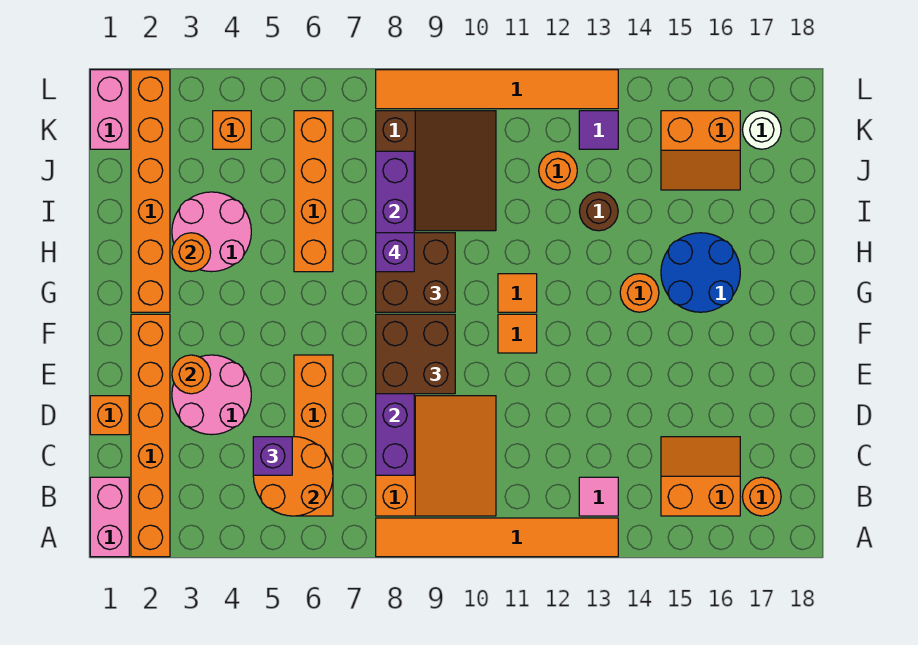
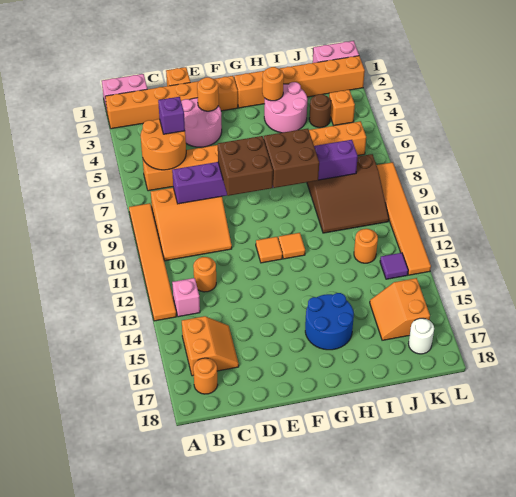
pink tile B13 level 1 -> pink brick B13 level 1
orange round brick G14 level 1 -> orange round brick C12 level 1
purple brick H8 level 4 -> none
brown round brick I13 level 1 -> brown round brick J4 level 1

